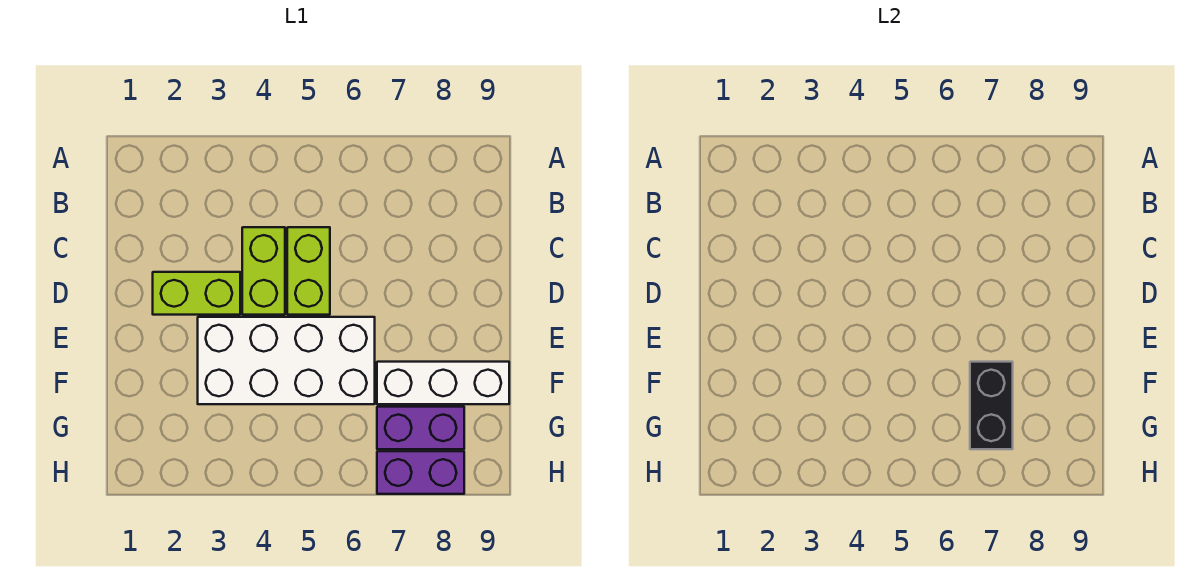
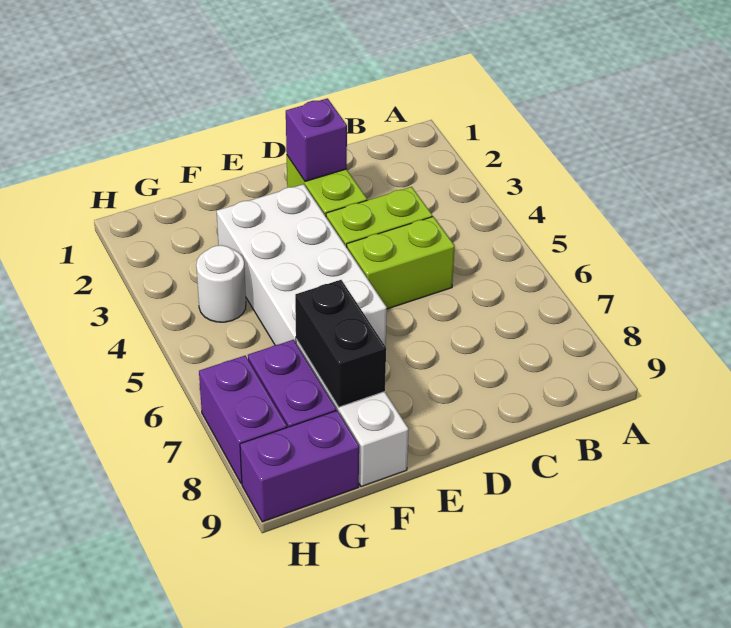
none -> purple brick D2 level 2
black brick F7:G7 level 2 -> black brick F7:F8 level 2
none -> white round brick G4 level 1
none -> purple brick G9:H9 level 1

